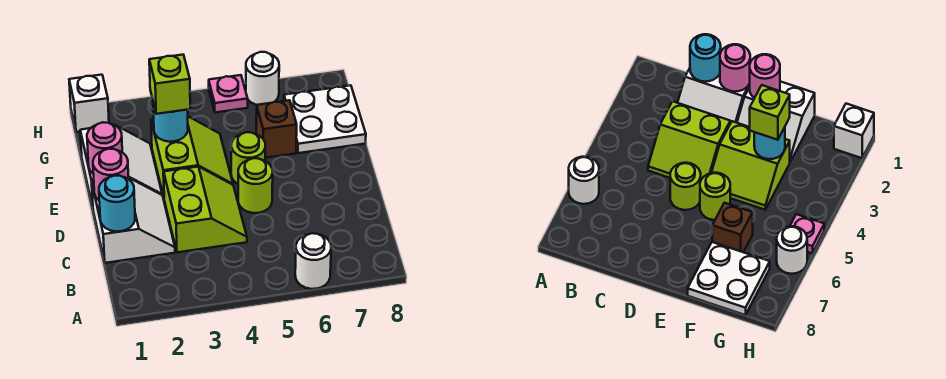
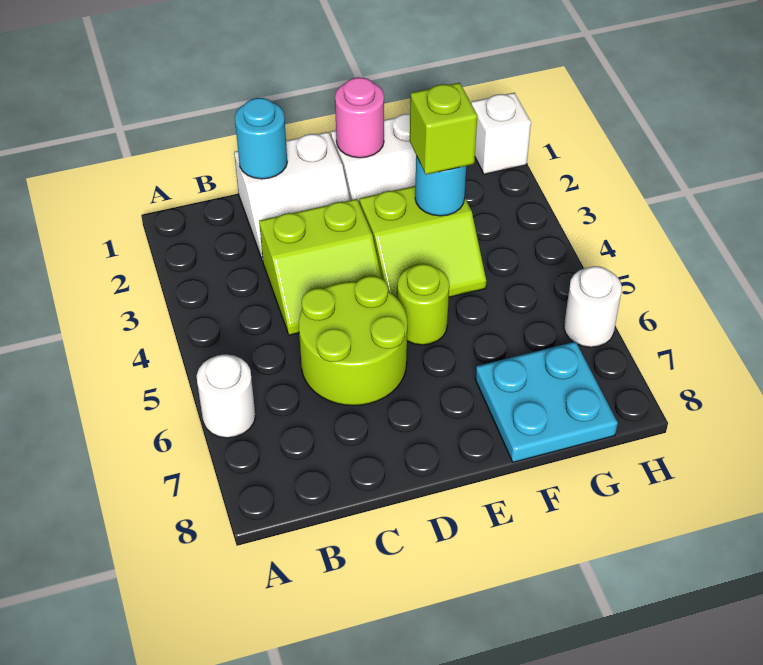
pink round brick D1 level 2 -> none
lime round brick D5 level 1 -> lime round brick C5:D6 level 1
brown brick F6 level 1 -> none
white plate F7:G8 level 1 -> cyan plate F7:G8 level 1
pink plate H5 level 1 -> none

